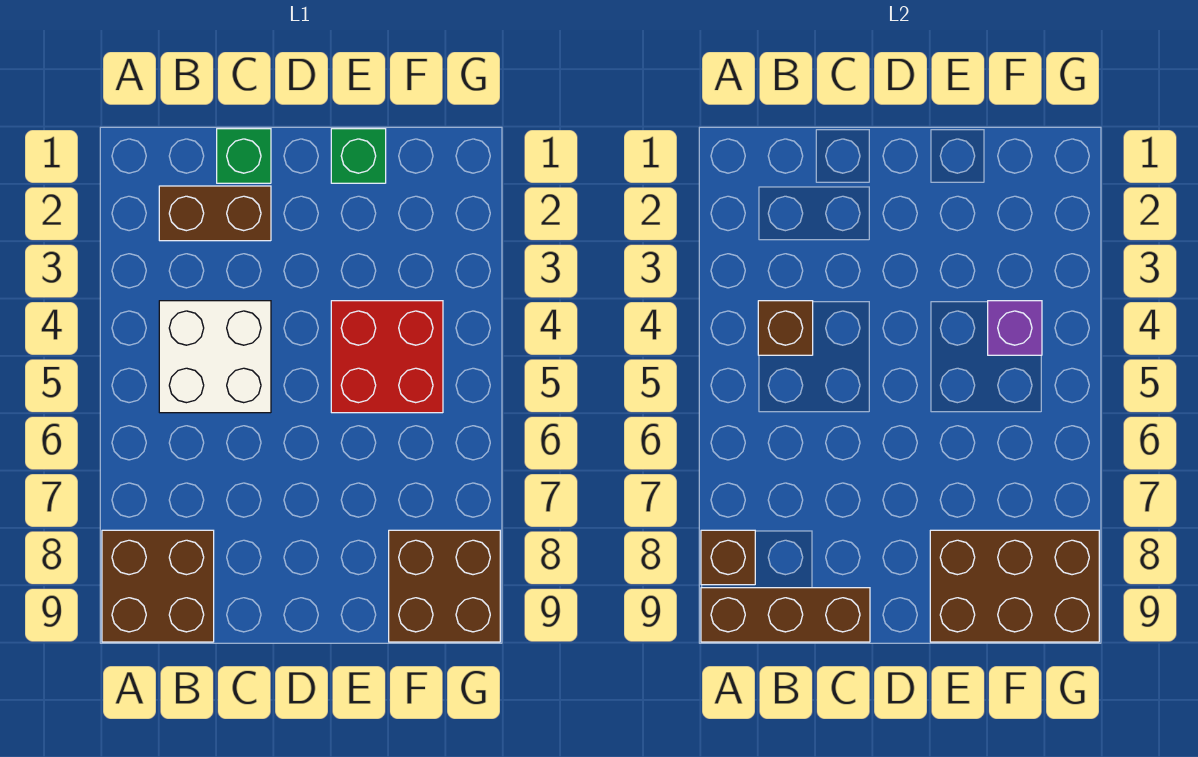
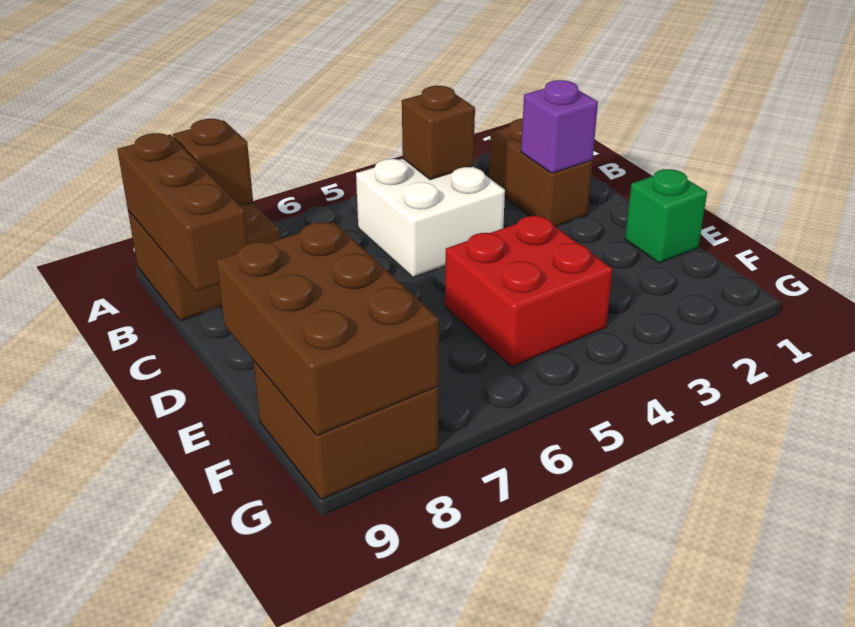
green brick C1 level 1 -> none
purple brick F4 level 2 -> purple brick C2 level 2

